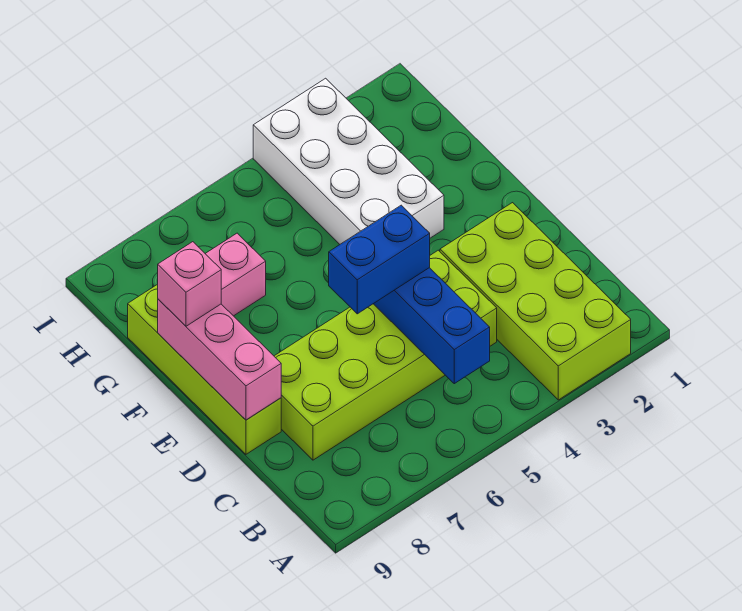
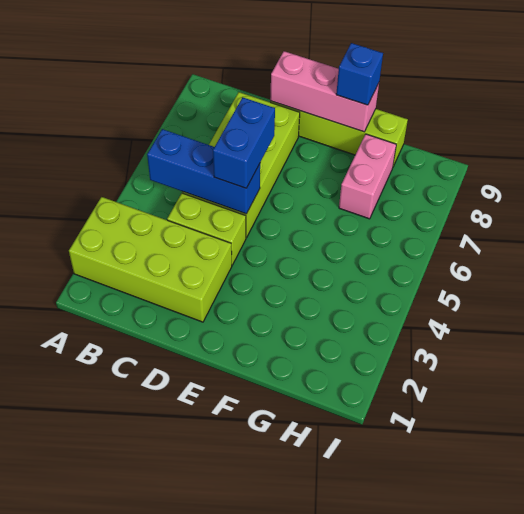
white brick F3:I4 level 1 -> none
pink brick F9 level 3 -> blue brick F9 level 3

